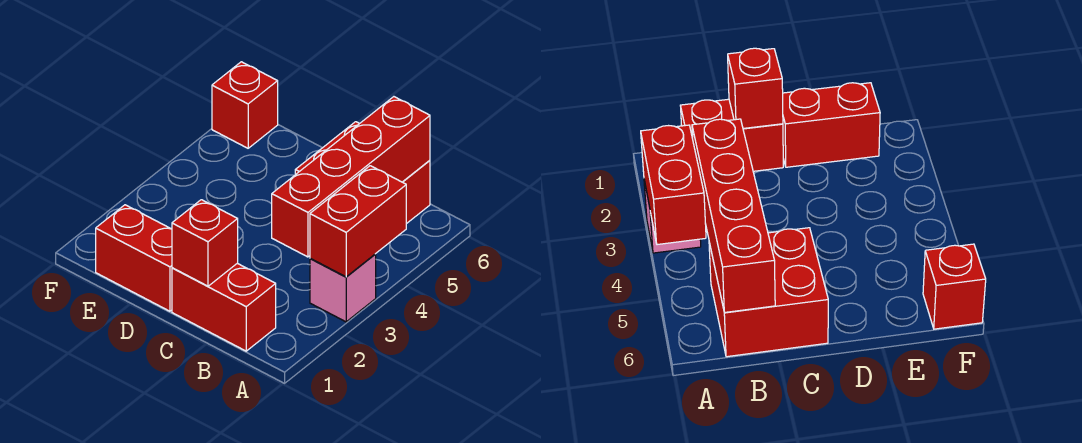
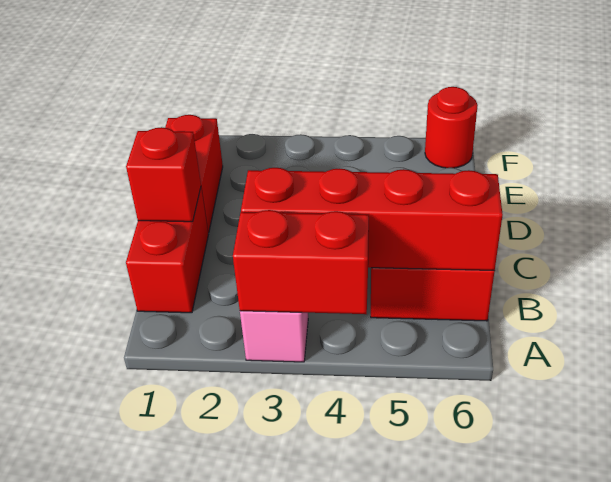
red brick F6 level 1 -> red round brick F6 level 1

